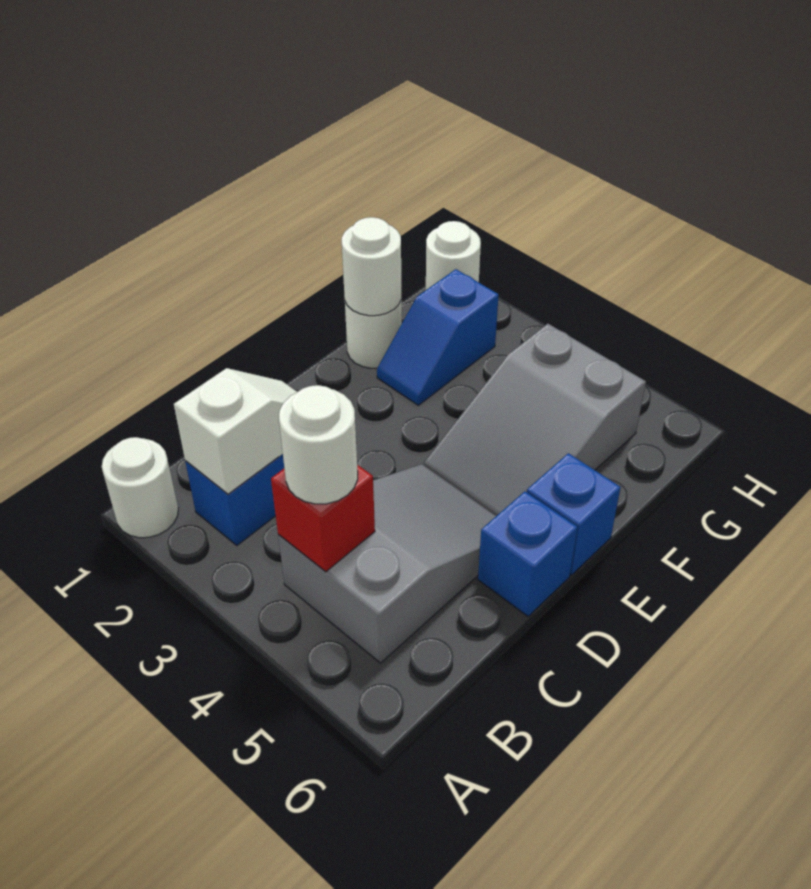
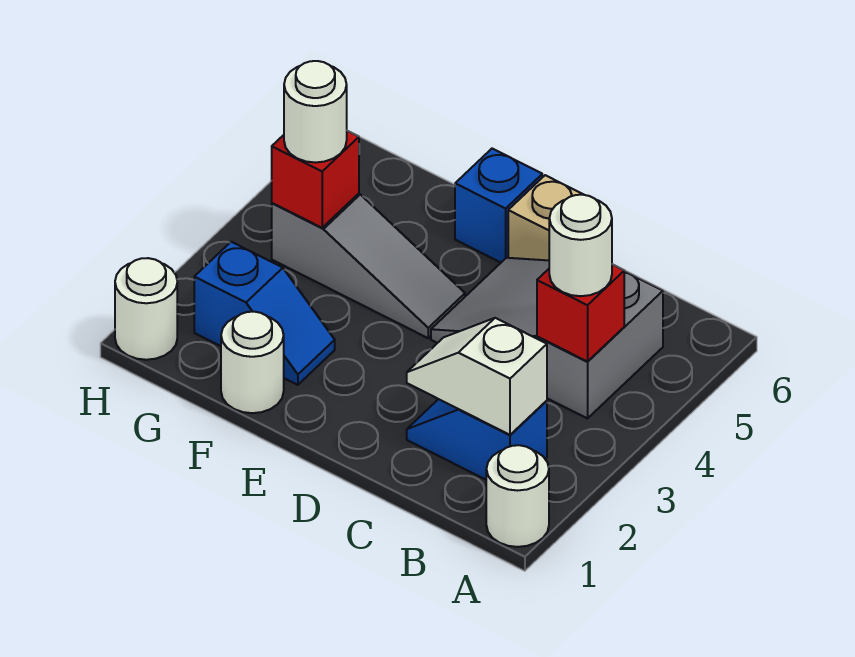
blue brick D6 level 1 -> tan brick D6 level 1
grey slope E4:G5 level 1 top G -> grey slope E4:G4 level 1 top G
white round brick F1 level 2 -> white round brick G4 level 3
none -> red brick G4 level 2

